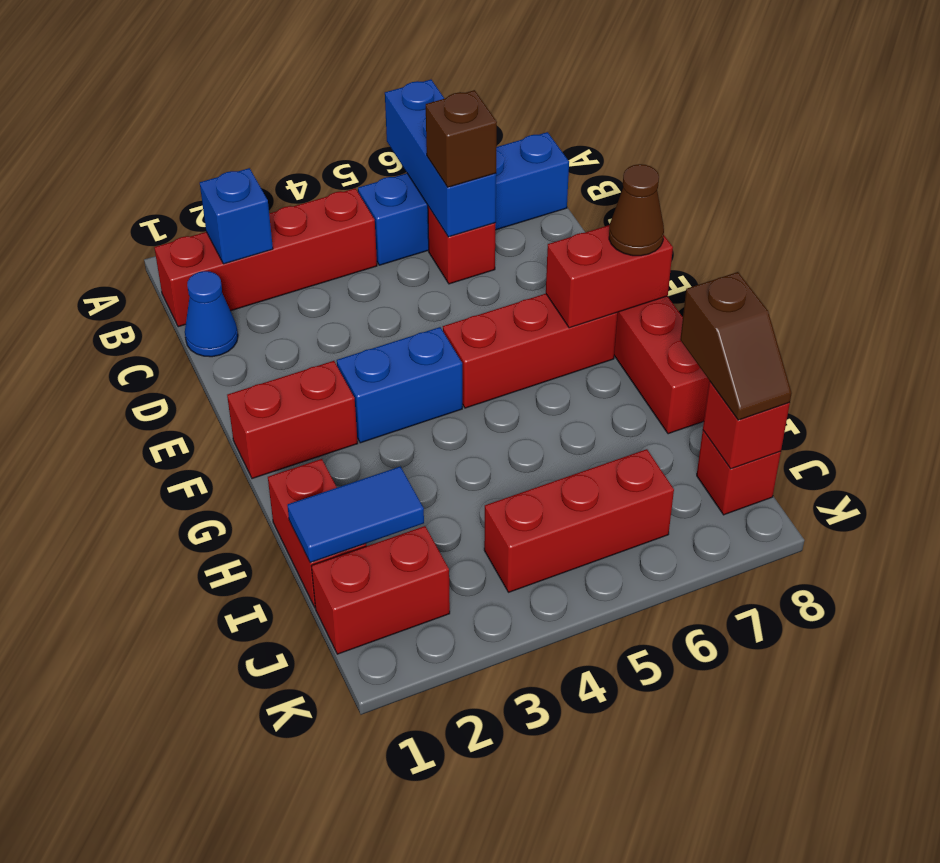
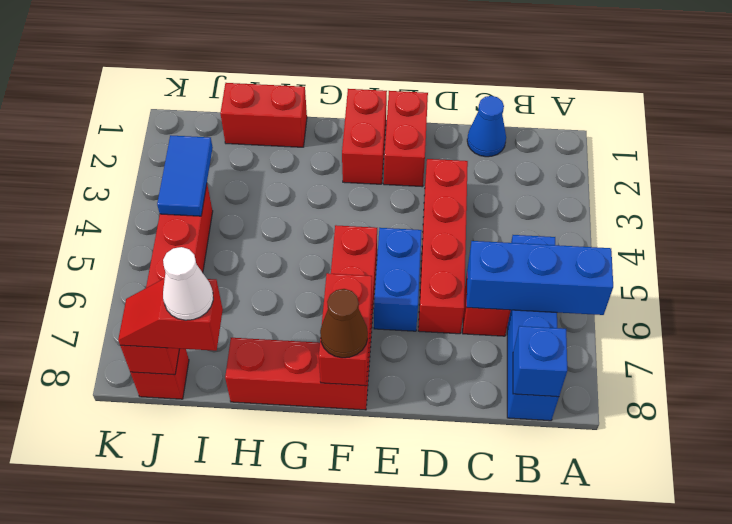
red brick B1:B4 level 1 -> red brick D3:D6 level 1
blue brick B2 level 2 -> blue brick B8 level 2
brown brick C6 level 3 -> none
blue brick F3:F4 level 1 -> blue brick E5:E6 level 1
blue tile I1:I2 level 2 -> blue tile J3:J4 level 2
brown slope I8:J8 level 3 top I -> red slope I8:J8 level 3 top I
none -> white cone I8 level 4
red brick J1:J2 level 1 -> red brick E1:E2 level 1

